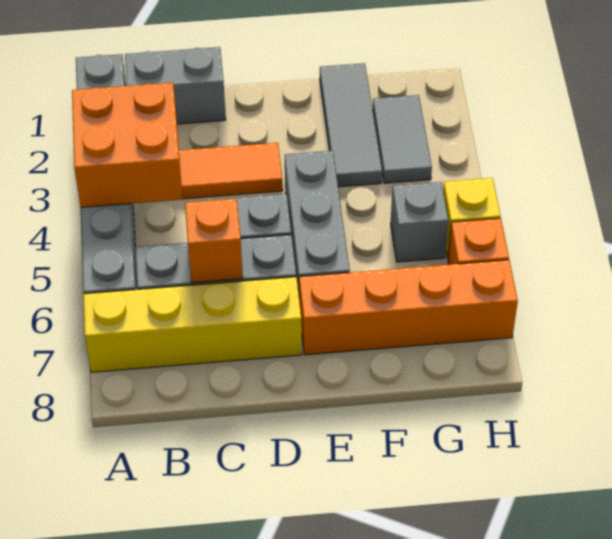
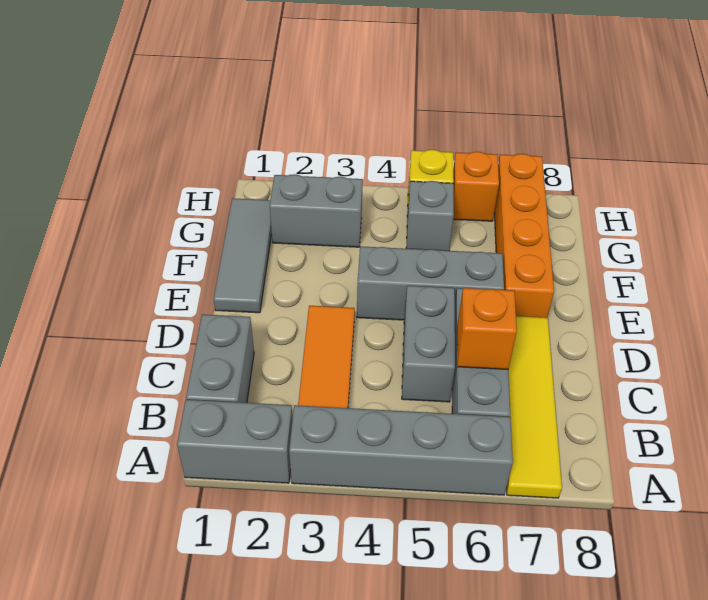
orange brick A3:B4 level 2 -> none
yellow brick A7:D7 level 1 -> yellow tile A7:D7 level 1
grey tile F1:F3 level 1 -> grey tile E1:G1 level 1
grey tile G2:G3 level 1 -> grey brick G2:G3 level 1

